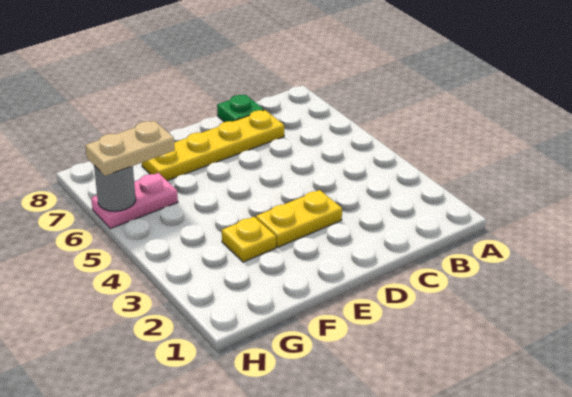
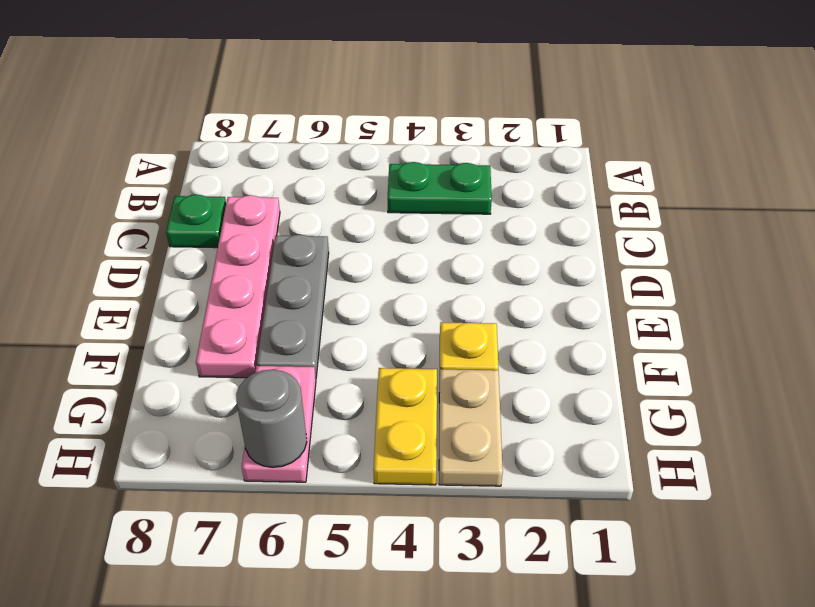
none -> green plate B3:B4 level 1
yellow plate C7:F7 level 1 -> pink plate C7:F7 level 1
yellow plate D3:E3 level 1 -> yellow plate G4:H4 level 1
none -> grey plate D6:F6 level 1
tan plate G6:H6 level 3 -> tan plate G3:H3 level 1

